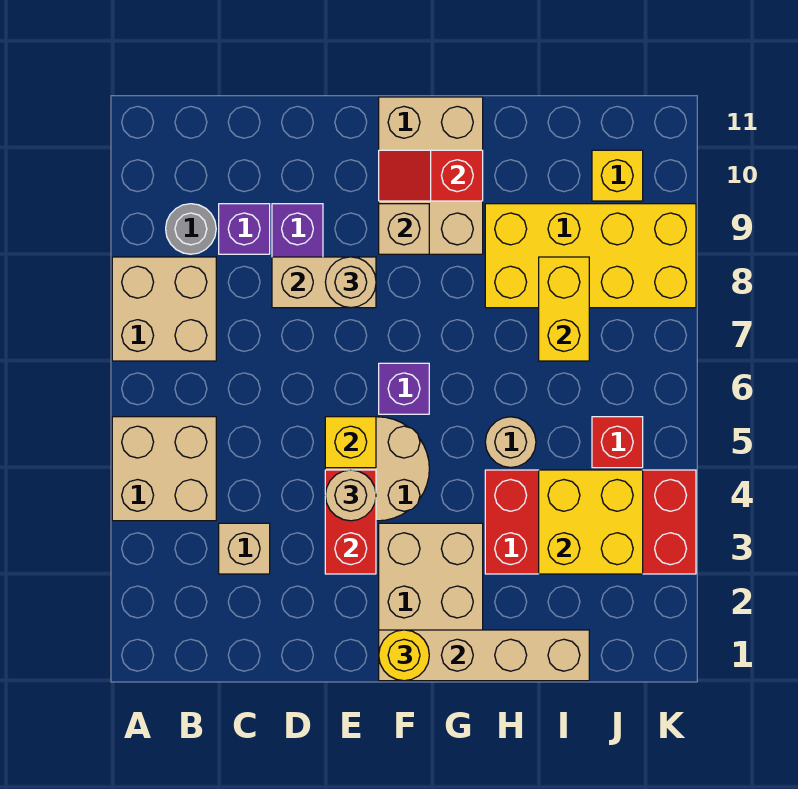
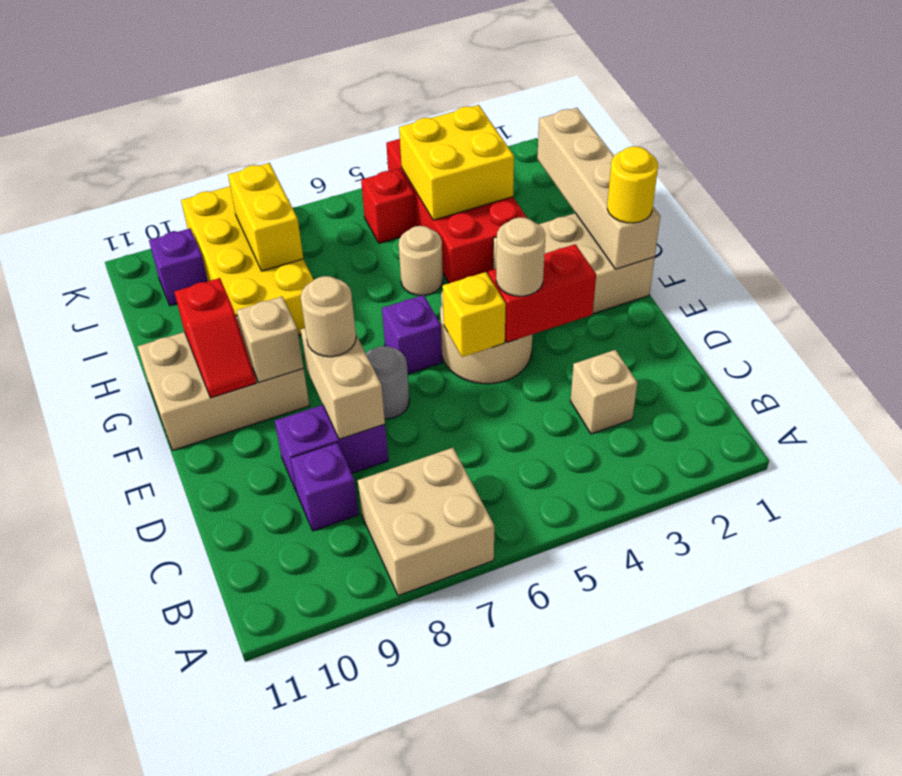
tan brick A4:B5 level 1 -> none
grey round brick B9 level 1 -> grey round brick E7 level 1
yellow brick I7:I8 level 2 -> yellow brick I8:J8 level 2
yellow brick J10 level 1 -> purple brick J10 level 1

